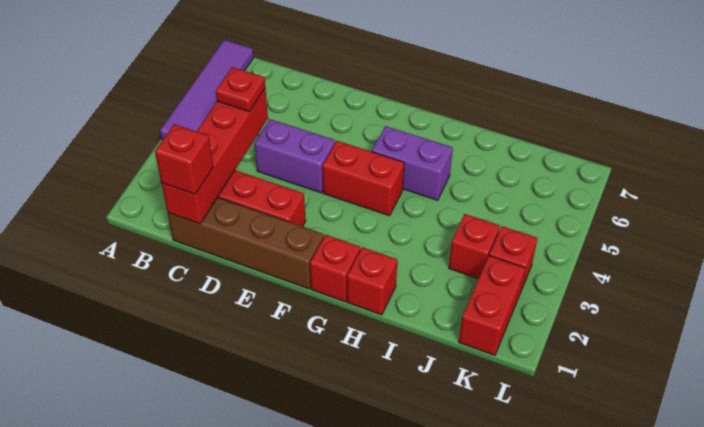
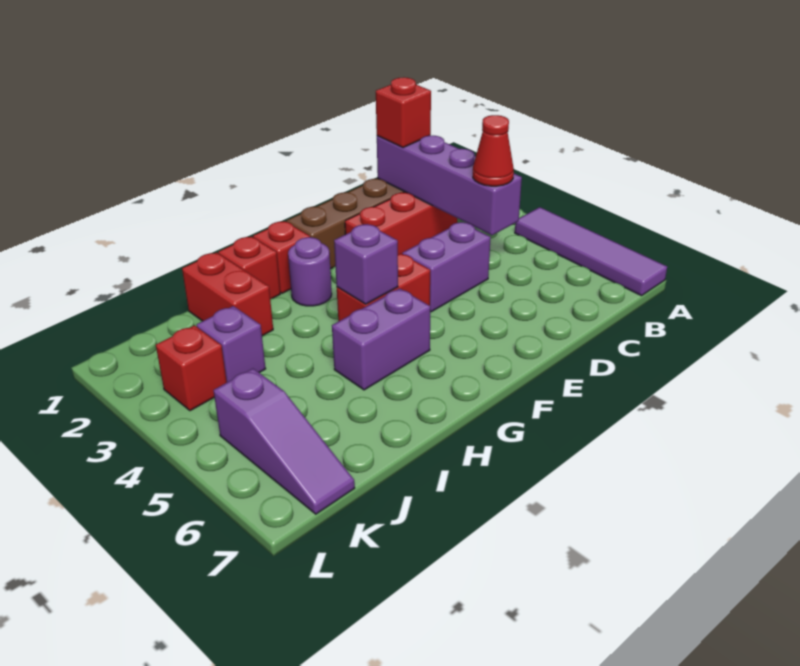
red brick C1:C4 level 2 -> purple brick C1:C4 level 2
red plate C4 level 3 -> red cone C4 level 3
none -> purple round brick G2 level 1
none -> purple brick G4 level 2
red brick J3 level 1 -> purple brick J3 level 1
red brick K1:K2 level 1 -> red brick I1:I2 level 1
none -> purple slope K5:K7 level 1 top 5

